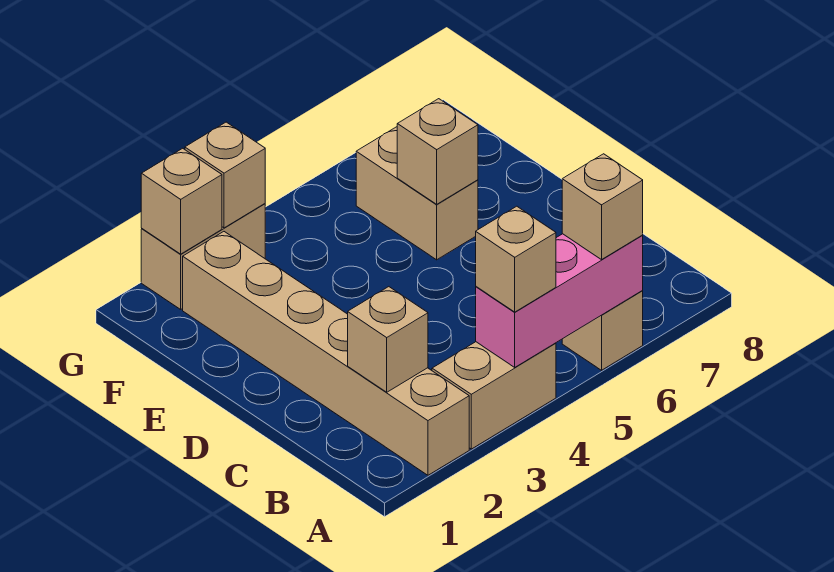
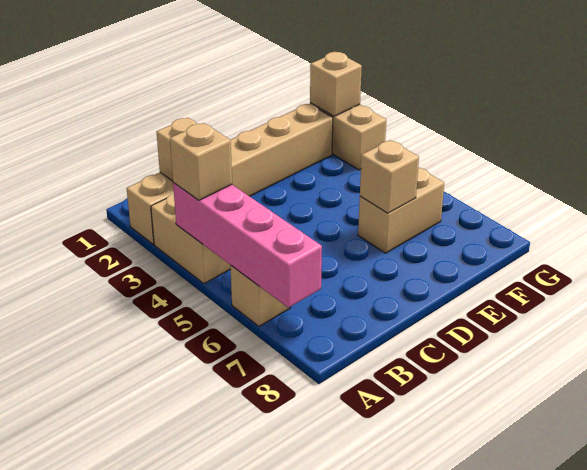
pink brick A4:A6 level 2 -> pink brick A4:A7 level 2
tan brick A6 level 3 -> none
tan brick G3 level 2 -> none

